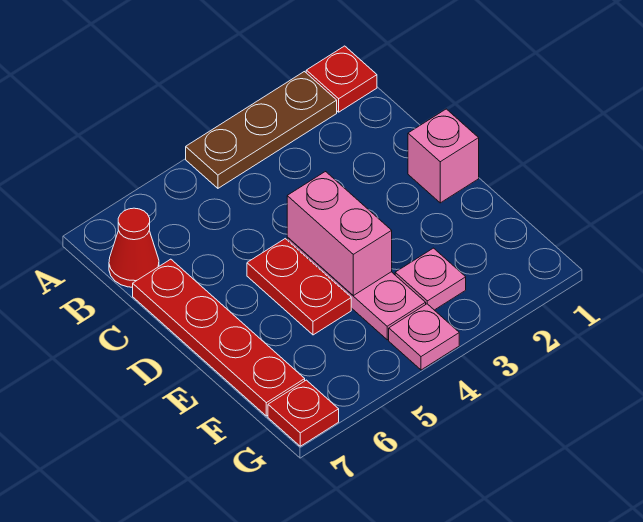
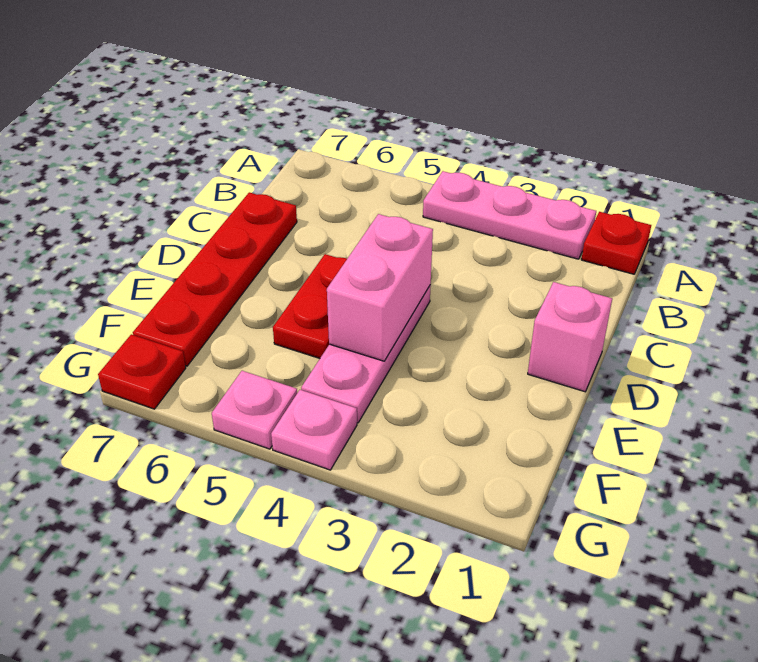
brown plate A2:A4 level 1 -> pink plate A2:A4 level 1
red cone B7 level 1 -> none
pink plate F3 level 1 -> pink plate G5 level 1

